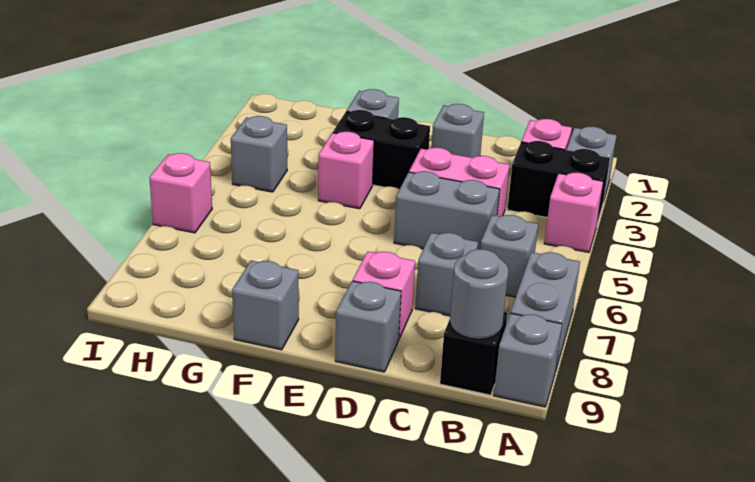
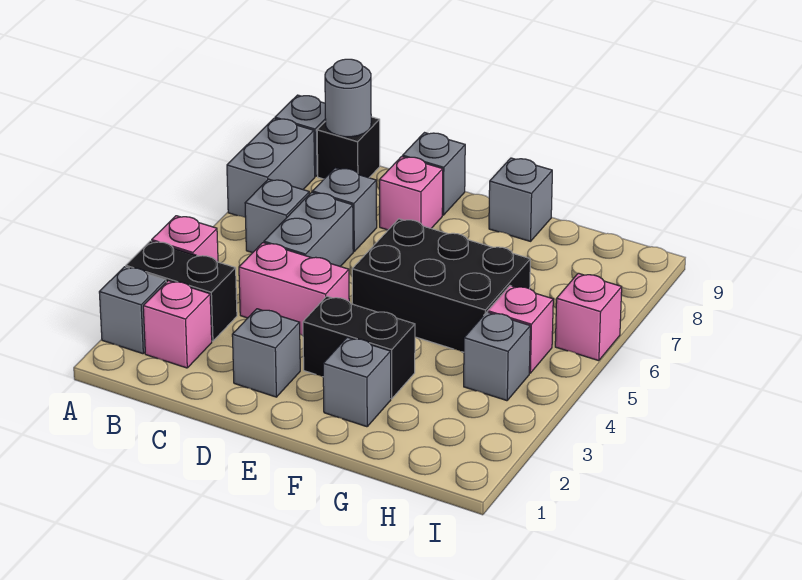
grey brick C5:D5 level 1 -> grey brick C5:C6 level 1
none -> black brick E5:G6 level 1
pink brick F4 level 1 -> pink brick H5 level 1

